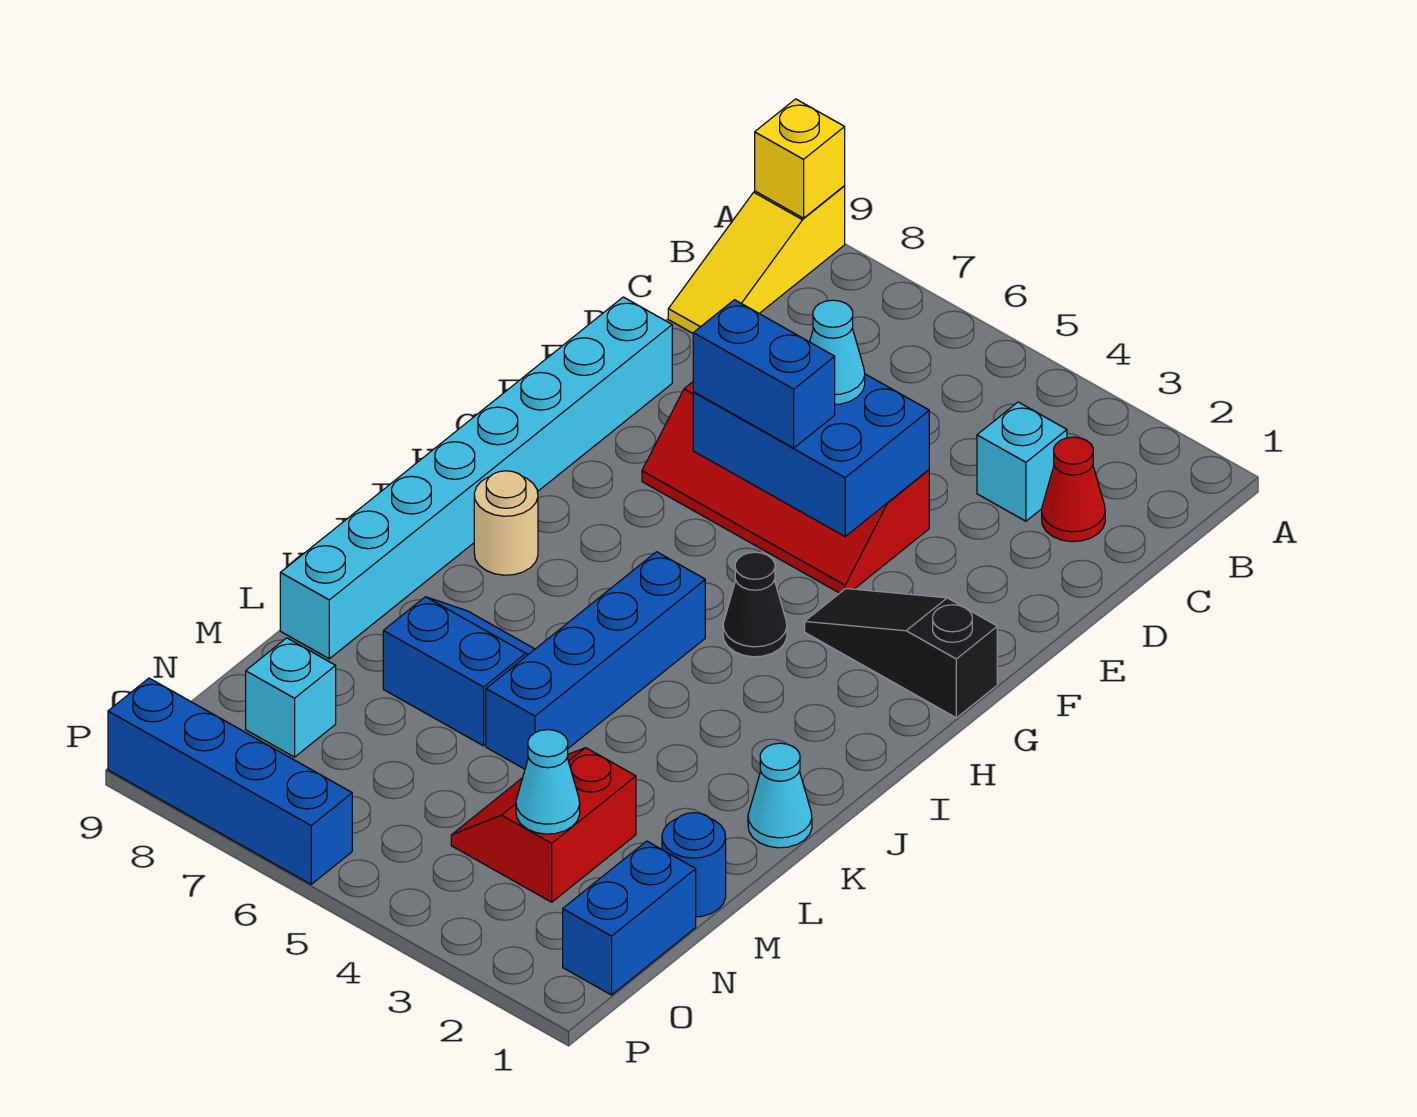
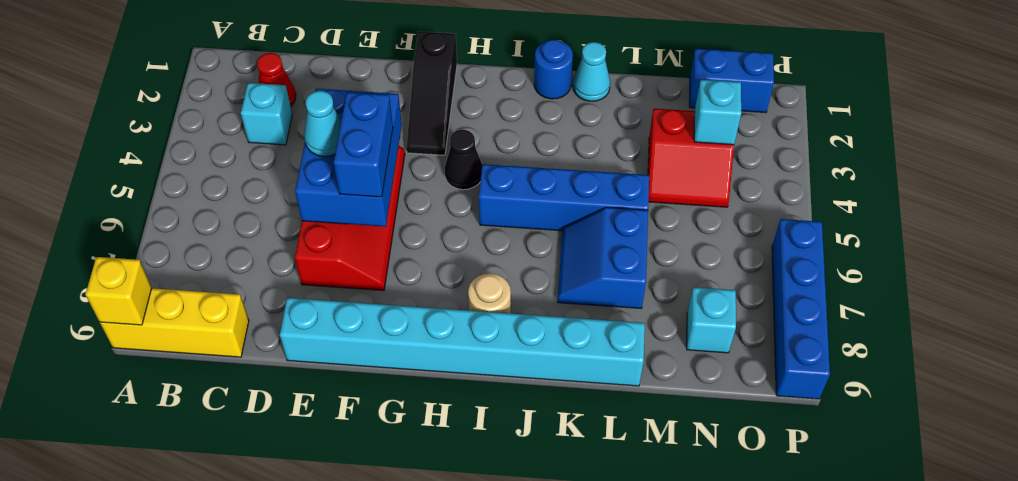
yellow slope A9:C9 level 1 top A -> yellow brick A9:C9 level 1
blue round brick M1 level 1 -> blue round brick J1 level 1
cyan cone N3 level 2 -> cyan brick N3 level 2

